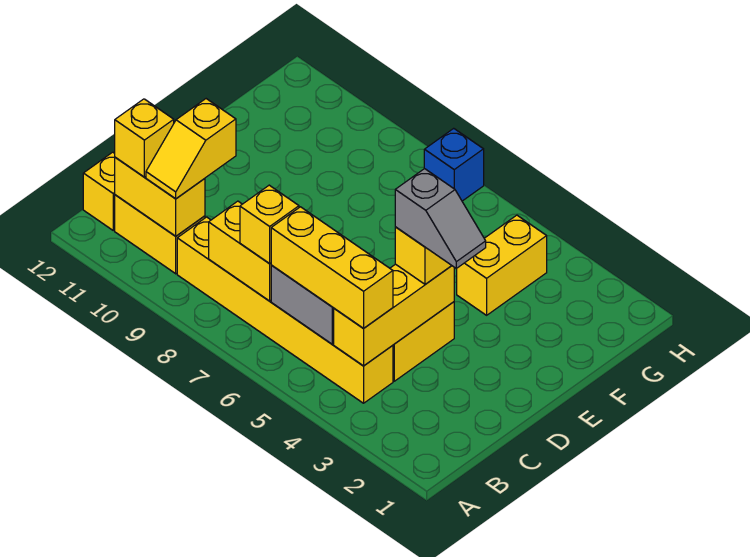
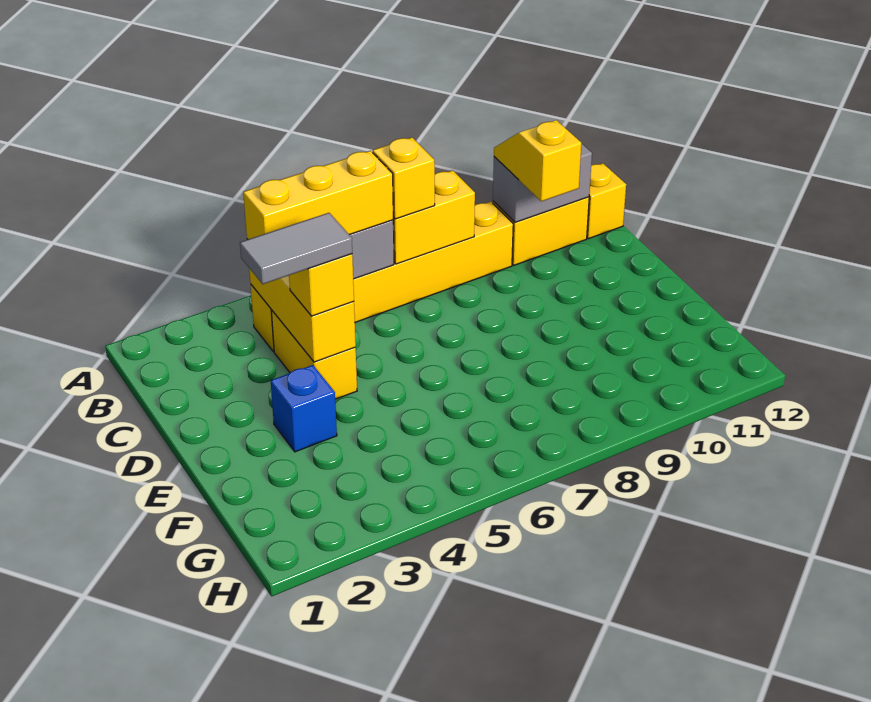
yellow brick B10:B11 level 2 -> grey brick B10:B11 level 2
yellow brick B11 level 3 -> none
grey slope D3:D4 level 4 top 4 -> grey tile D3:D4 level 4
yellow brick F4:G4 level 1 -> none
blue brick H7 level 1 -> blue brick E3 level 1

